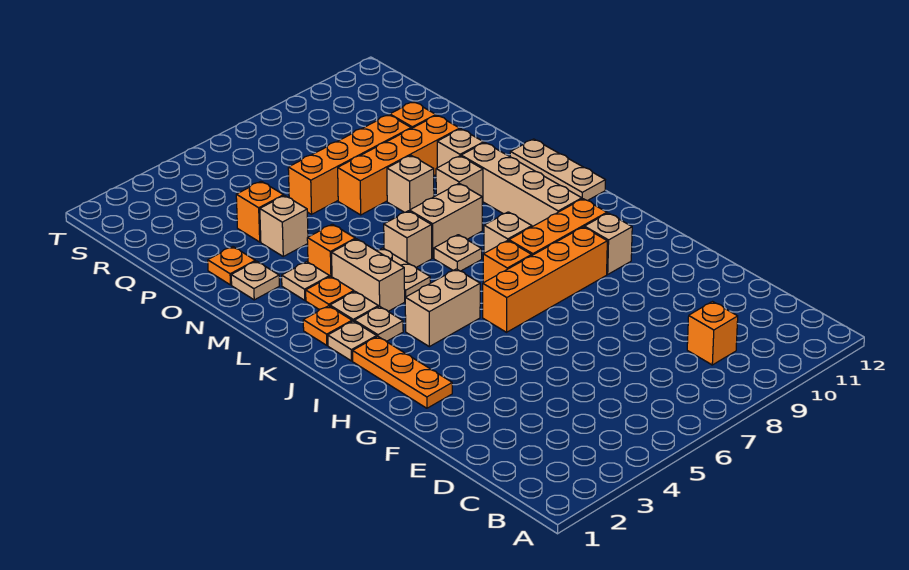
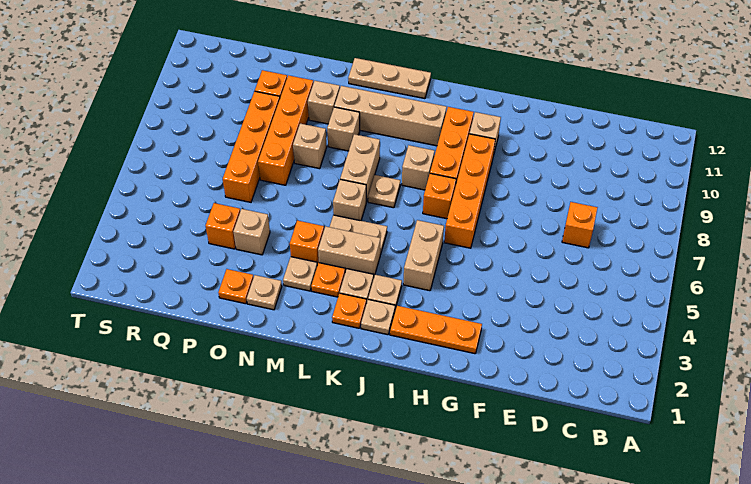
orange brick C9 level 1 -> orange brick D7 level 1

